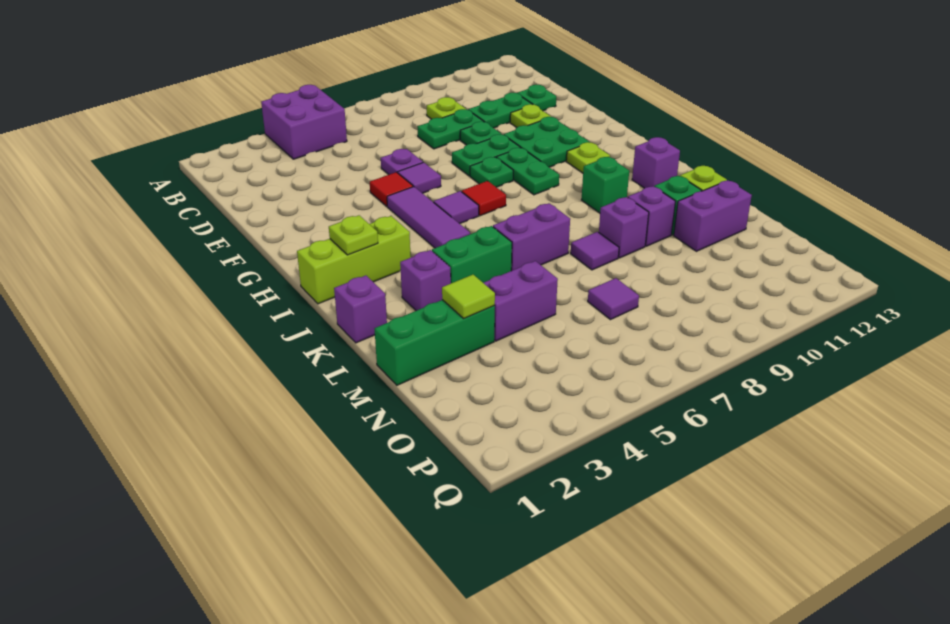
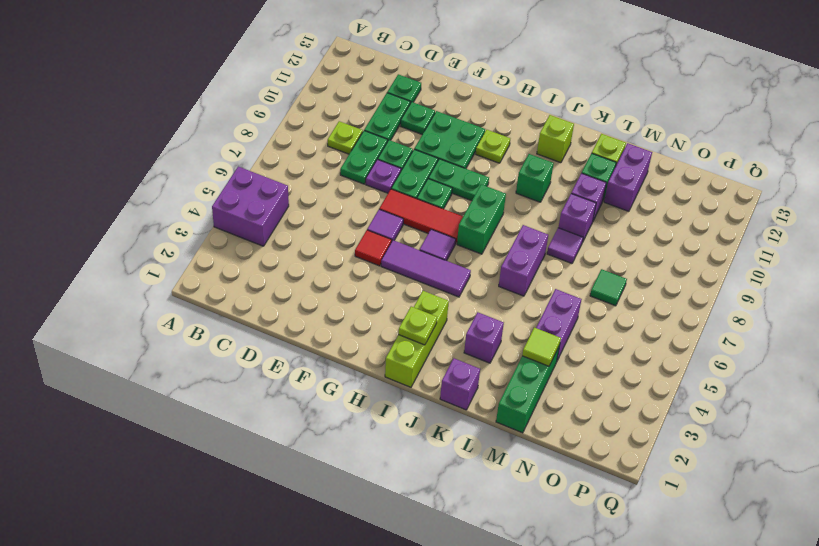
purple plate E6 level 1 -> purple plate E8 level 1
lime plate E11 level 1 -> green plate E11 level 1
red tile H7 level 1 -> red tile F7:H7 level 1
purple brick J12 level 1 -> lime brick J12 level 1
green brick K4:K5 level 1 -> green brick I7:I8 level 1
purple tile N7 level 1 -> green tile N7 level 1

